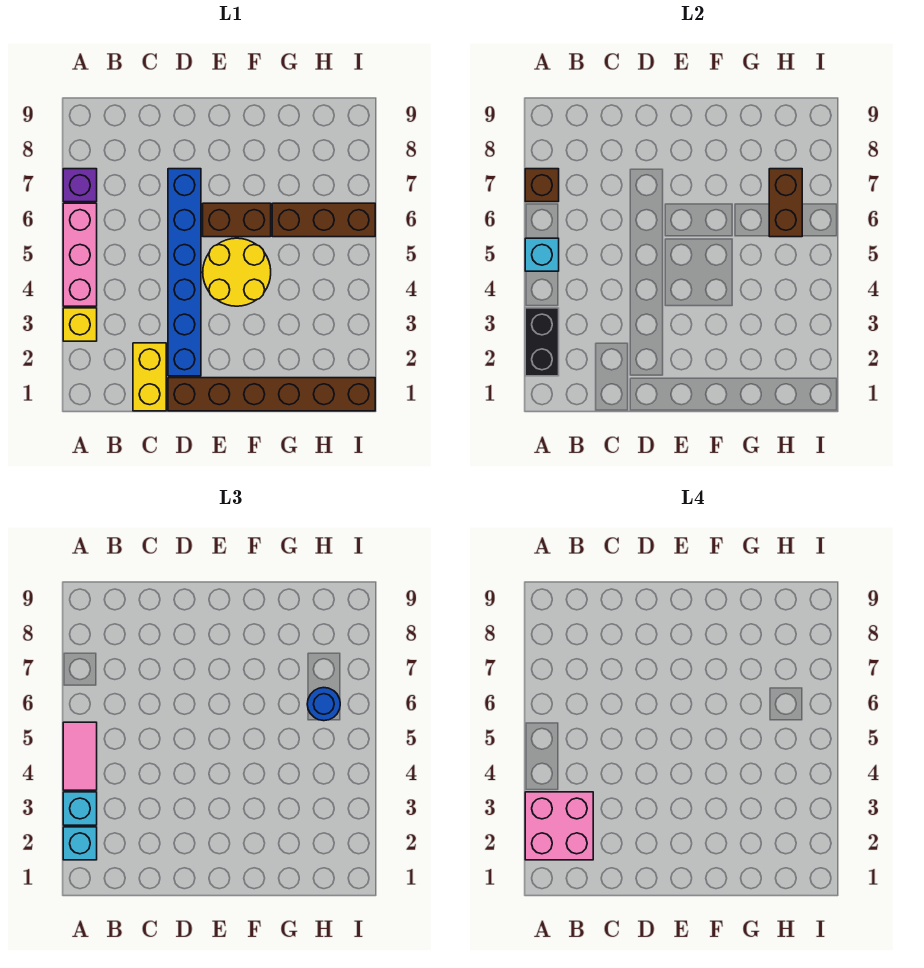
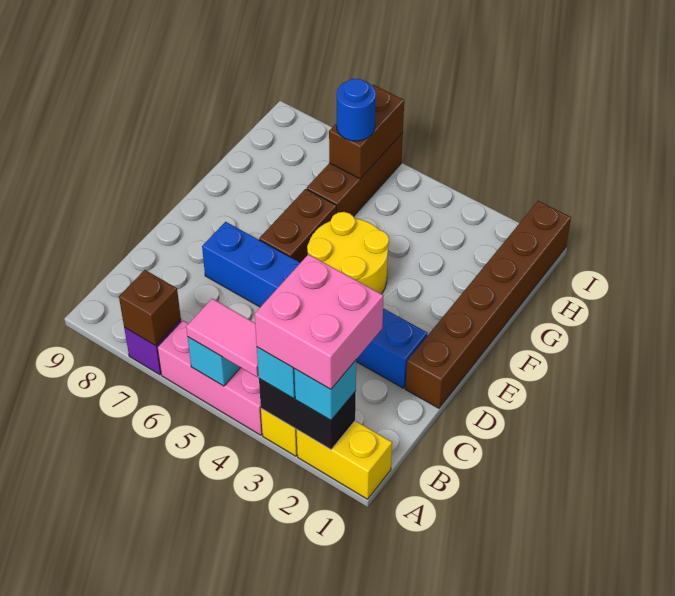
yellow brick C1:C2 level 1 -> yellow brick A1:A2 level 1
brown brick H6:H7 level 2 -> brown brick H6:I6 level 2

